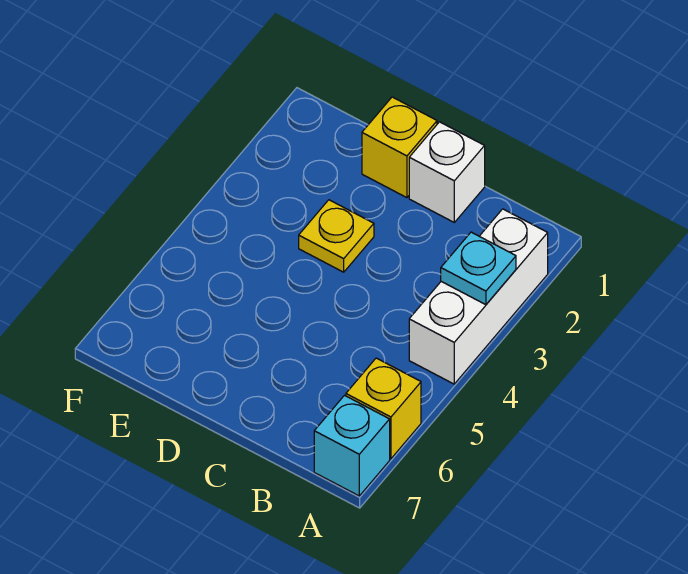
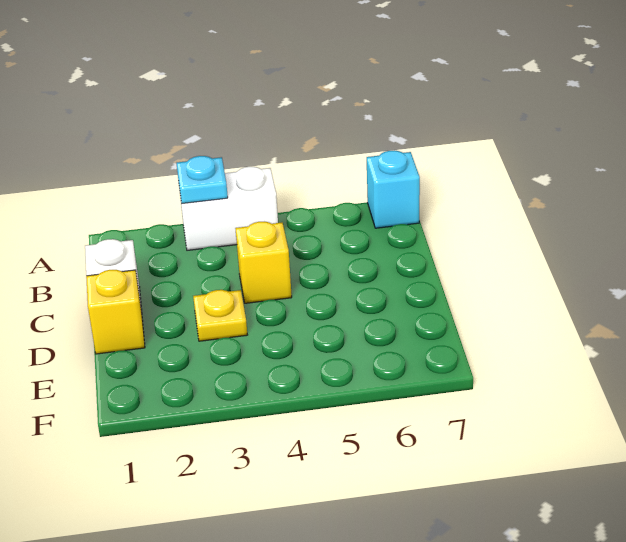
white brick A2:A4 level 1 -> white brick A3:A4 level 1
yellow brick A6 level 1 -> yellow brick C4 level 1

